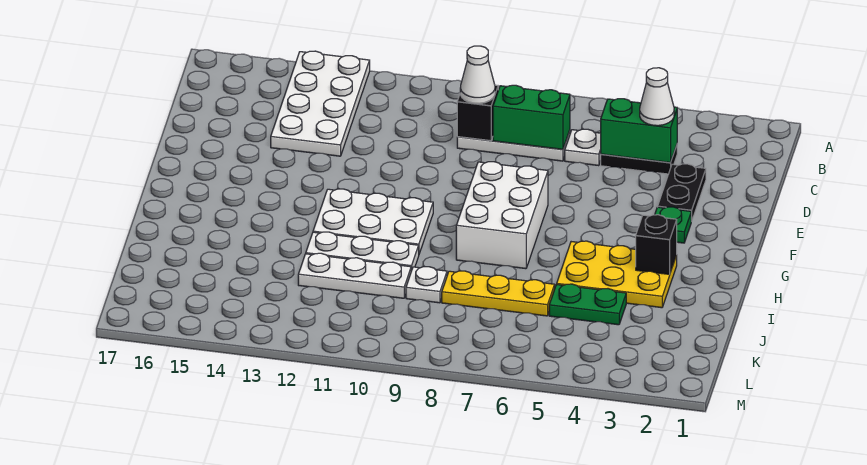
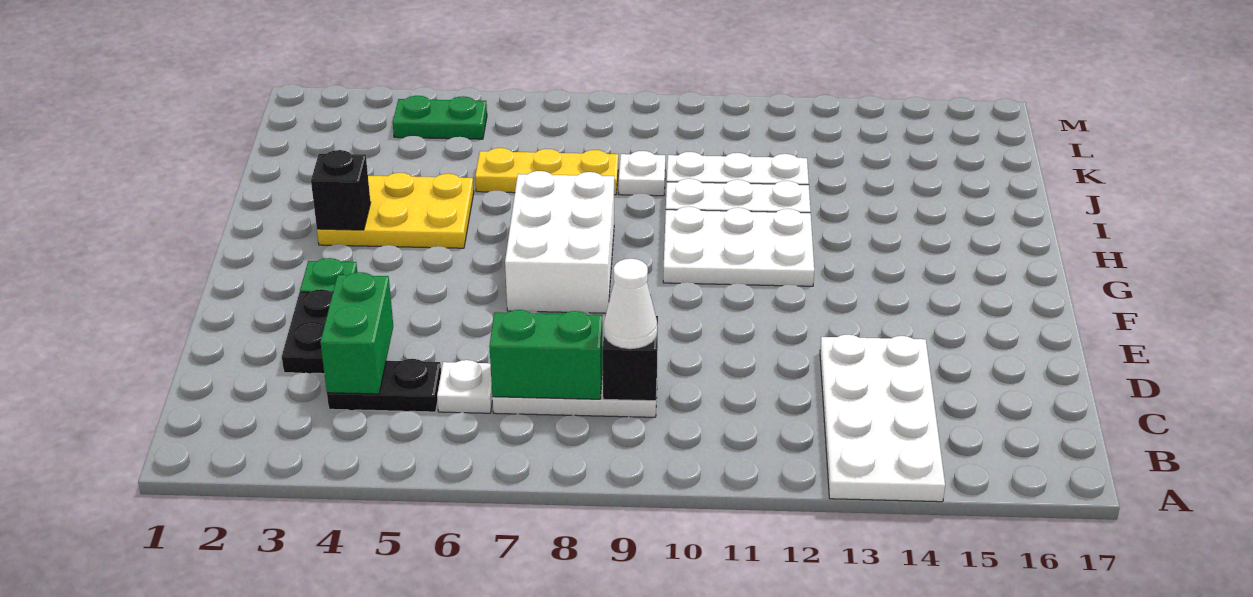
green brick C4:C5 level 2 -> green brick C4:D4 level 2
white cone C4 level 3 -> none
green plate J4:J5 level 1 -> green plate L4:L5 level 1

